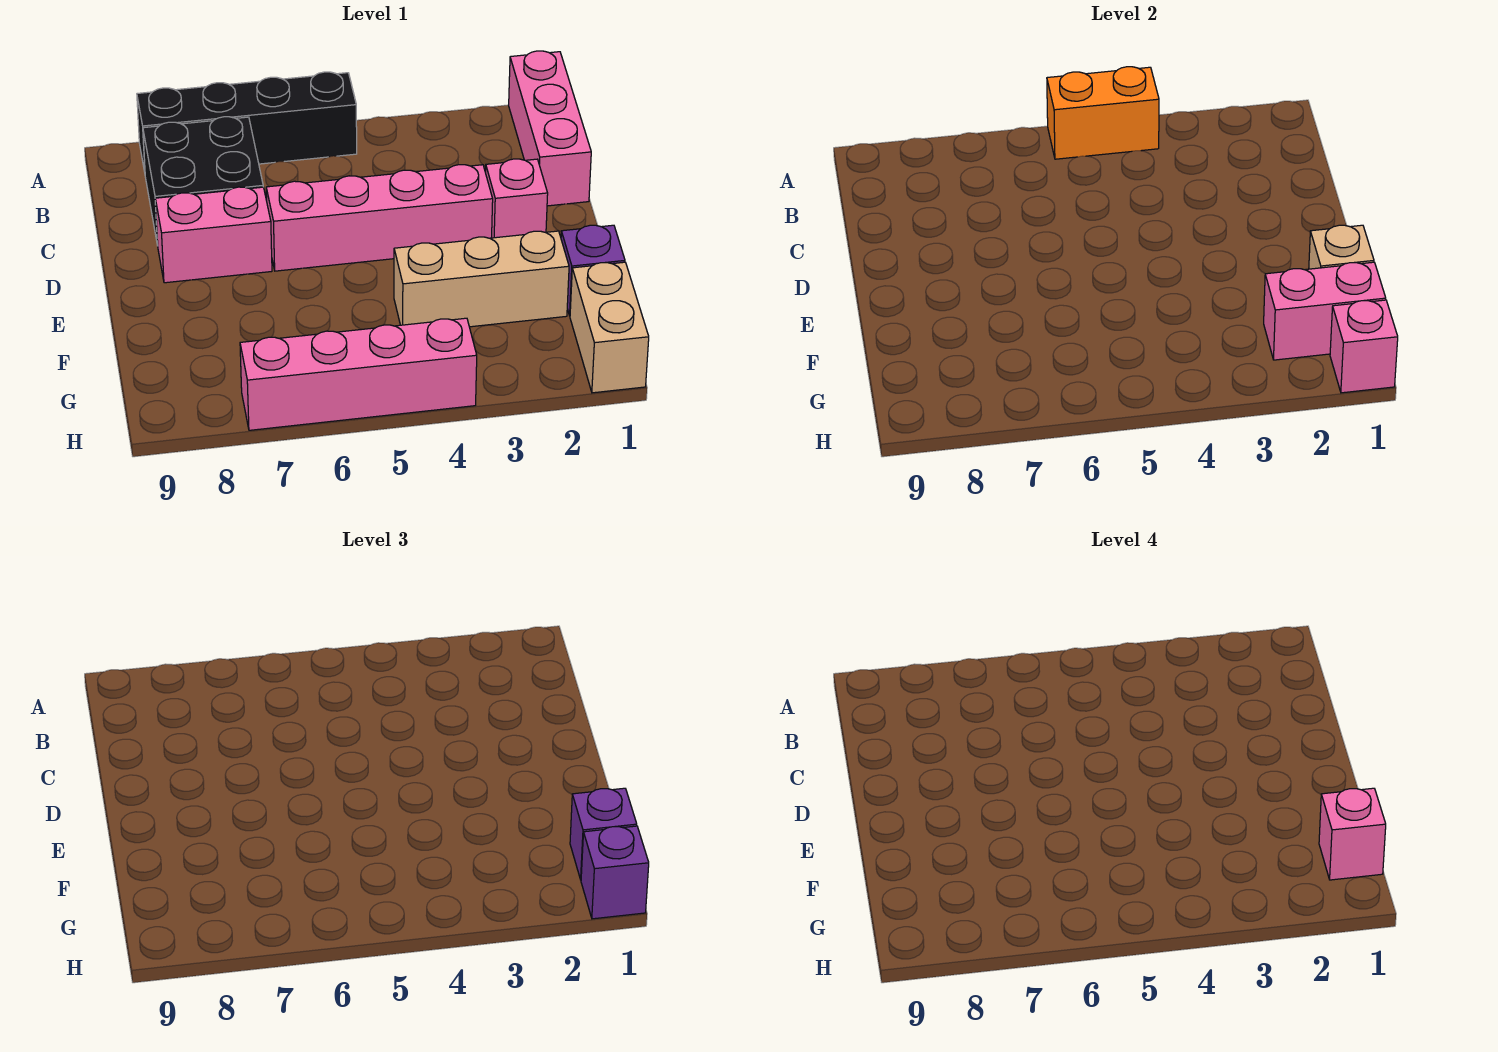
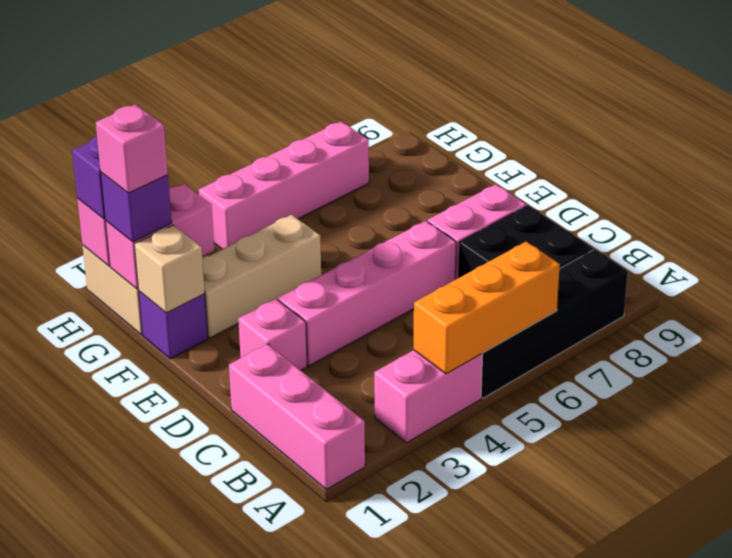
none -> pink brick A3:A4 level 1
orange brick A4:A5 level 2 -> orange brick A4:A6 level 2

